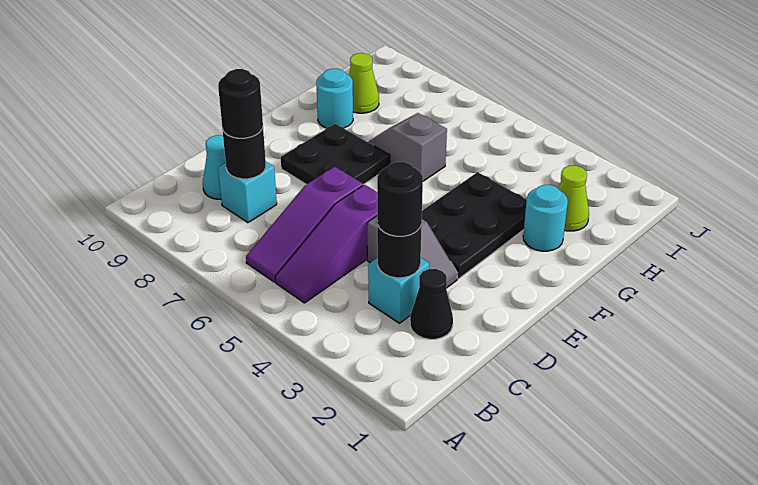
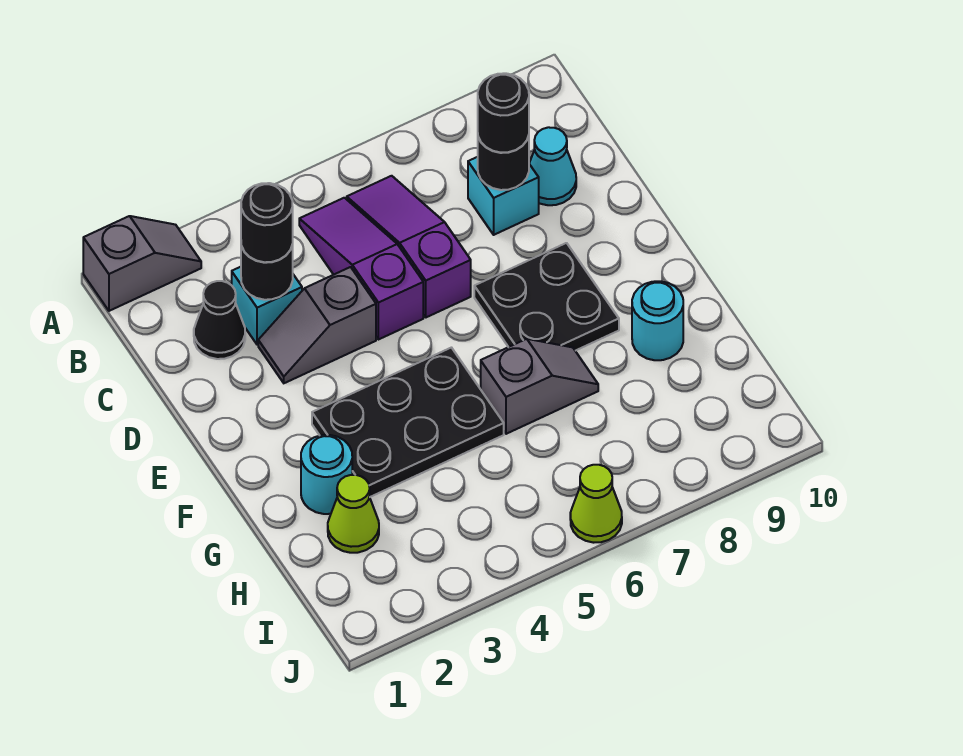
none -> grey slope A1:A2 level 1 top 1
black plate E3:G4 level 1 -> black plate F3:G5 level 1
lime cone H9 level 1 -> lime cone J6 level 1

